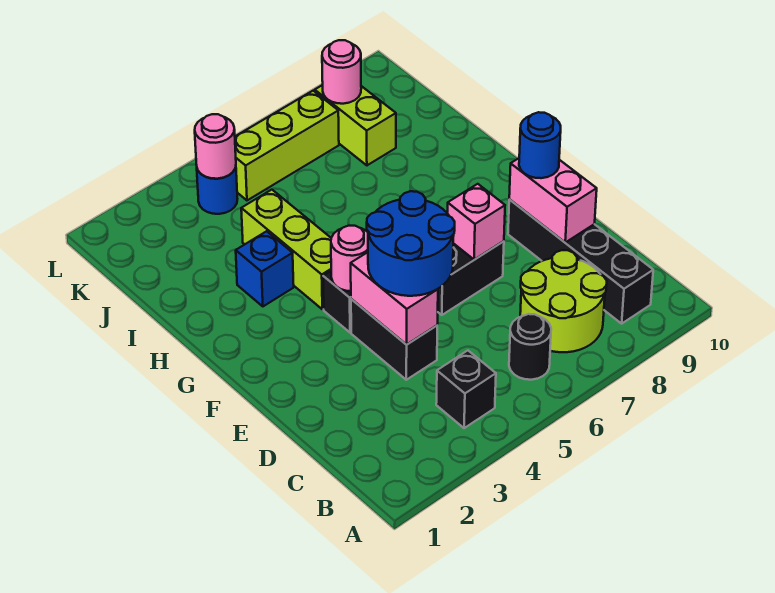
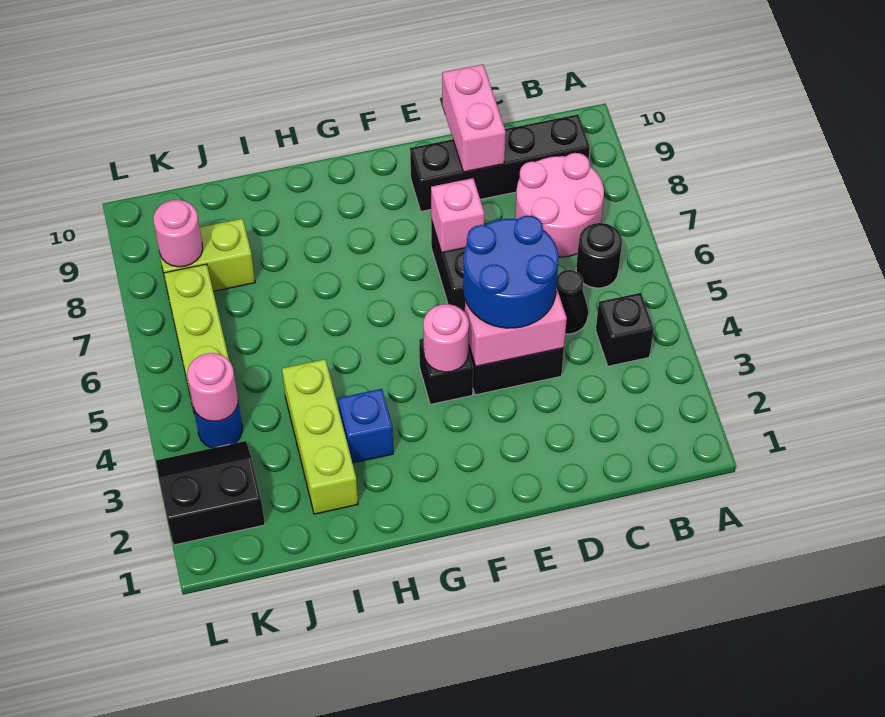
lime round brick B7:C8 level 1 -> pink round brick B7:C8 level 1
none -> black cone C5 level 1
pink brick D9:E9 level 2 -> pink brick D9:D10 level 2
blue round brick E9 level 3 -> none
lime brick G4:I4 level 1 -> lime brick I2:I4 level 1
none -> black slope K2:L3 level 1 top 2

